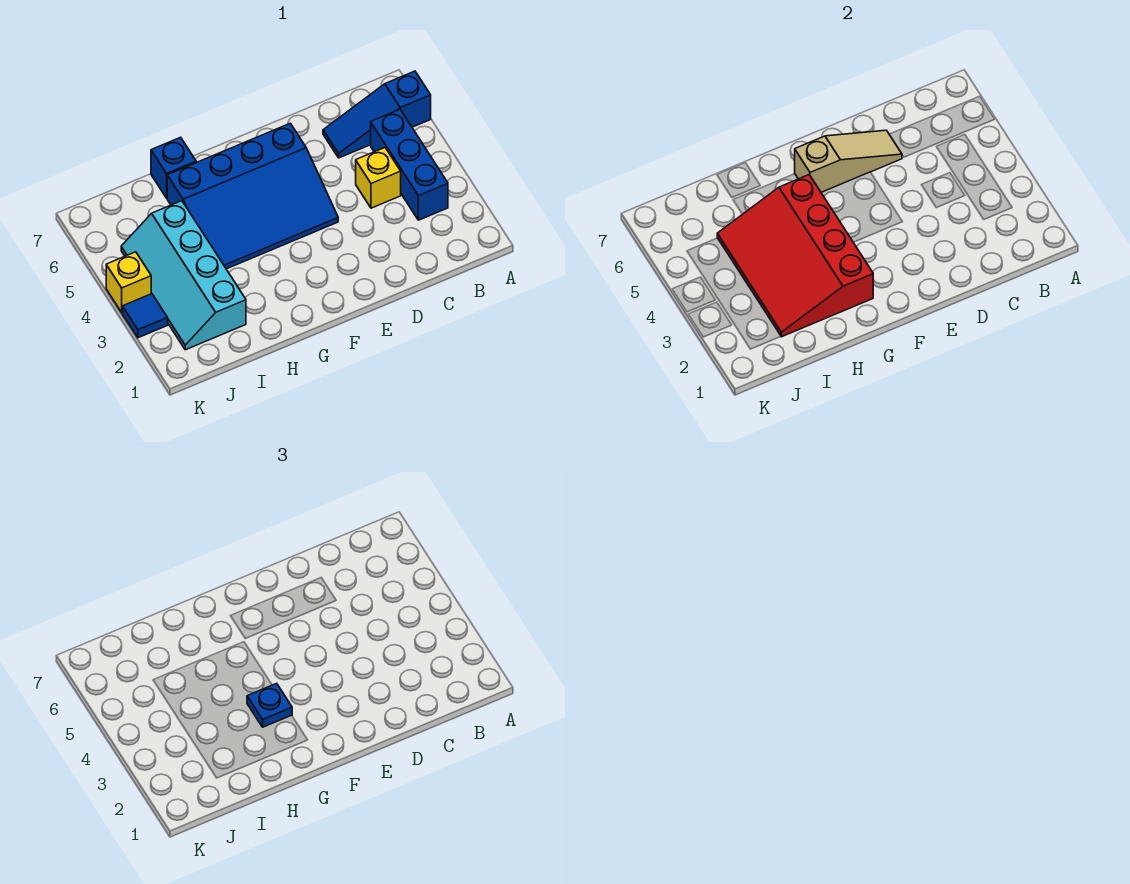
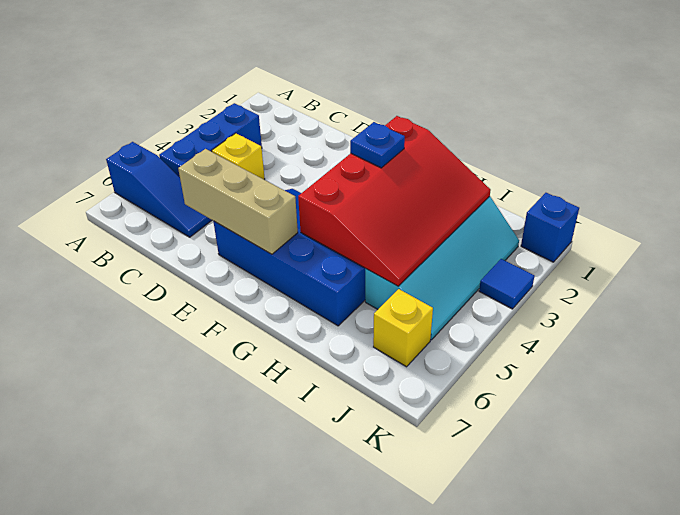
tan slope D6:F6 level 2 top F -> tan brick D6:F6 level 2
blue brick H7 level 1 -> blue brick K1 level 1
yellow brick K4 level 1 -> yellow brick J6 level 1

